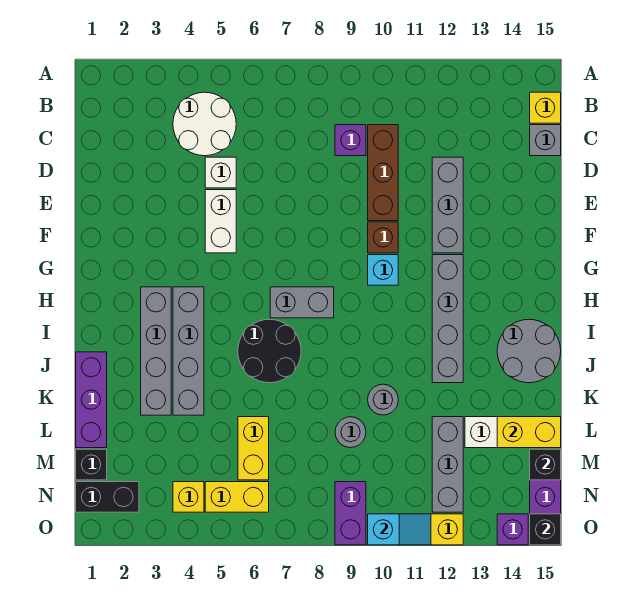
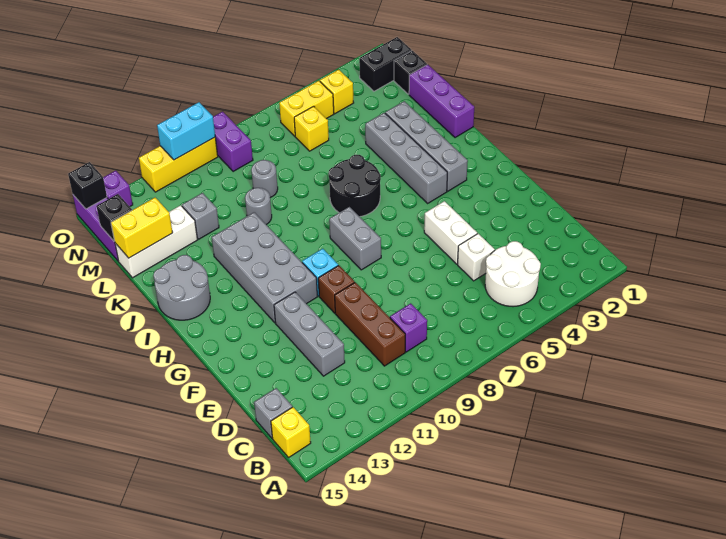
grey brick G12:J12 level 1 -> grey brick G11:J12 level 1
grey brick H7:H8 level 1 -> grey brick G8:H8 level 1
yellow brick L6:M6 level 1 -> yellow brick M6 level 1
grey brick L12:N12 level 1 -> grey brick L12 level 1
cyan slope O10:O11 level 2 top 10 -> cyan brick O10:O11 level 2

